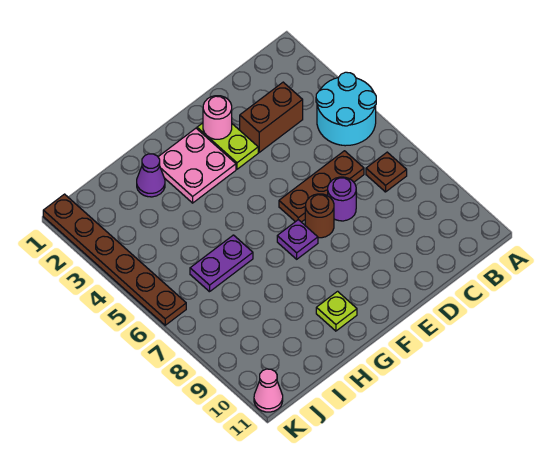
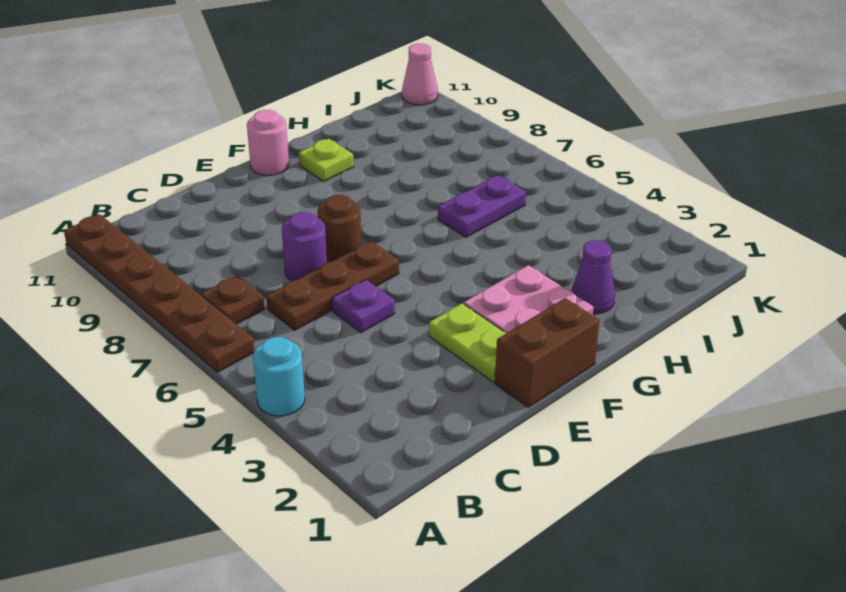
cyan round brick A4:B5 level 1 -> cyan round brick A4 level 1
brown brick C3:D3 level 1 -> brown brick E1:F1 level 1
pink round brick E2 level 2 -> pink round brick F11 level 1
purple plate F7 level 1 -> purple plate D5 level 1
brown plate K1:K6 level 1 -> brown plate A6:A11 level 1

